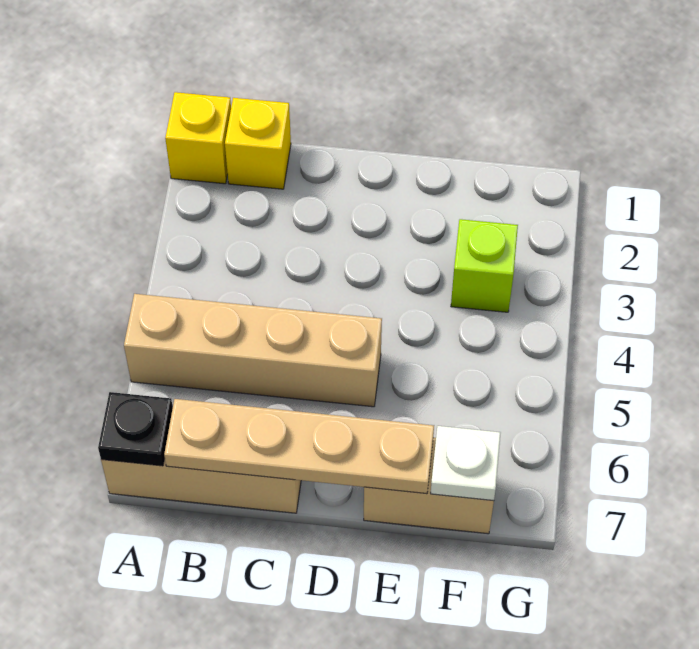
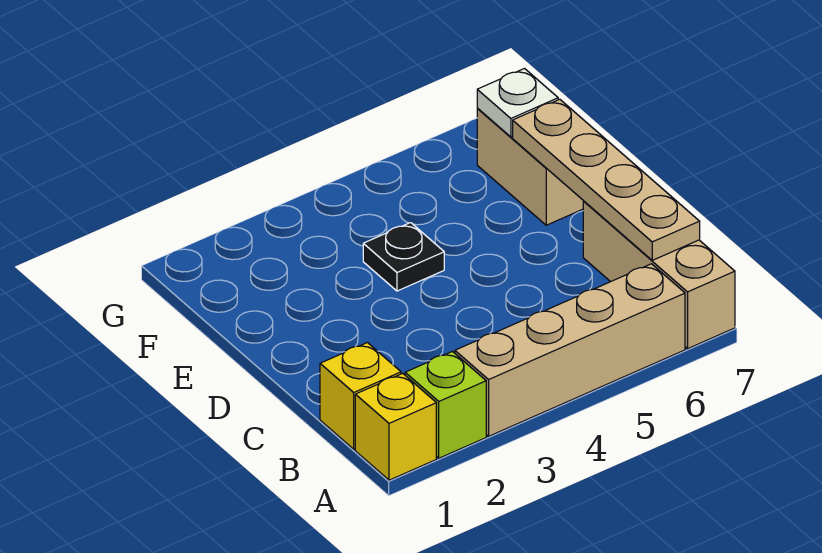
tan brick A5:D5 level 1 -> tan brick A3:A6 level 1
black plate A7 level 2 -> black plate E4 level 1
lime brick F3 level 1 -> lime brick A2 level 1

